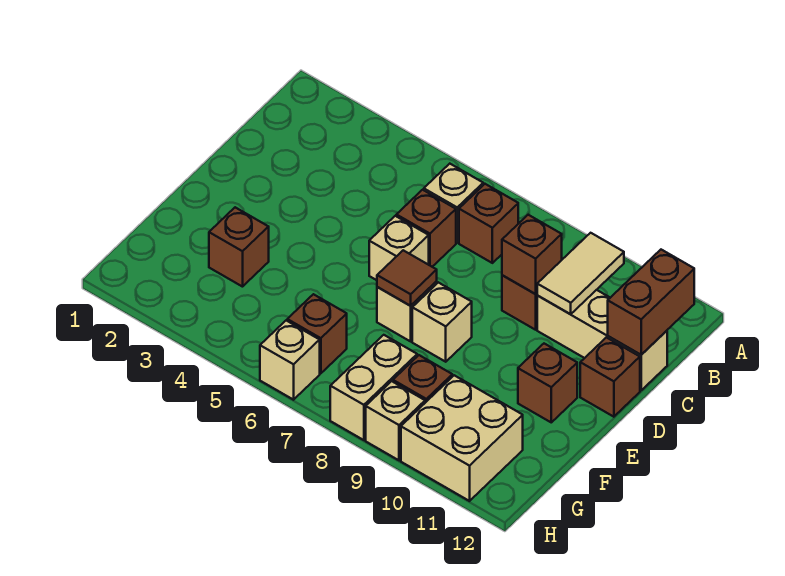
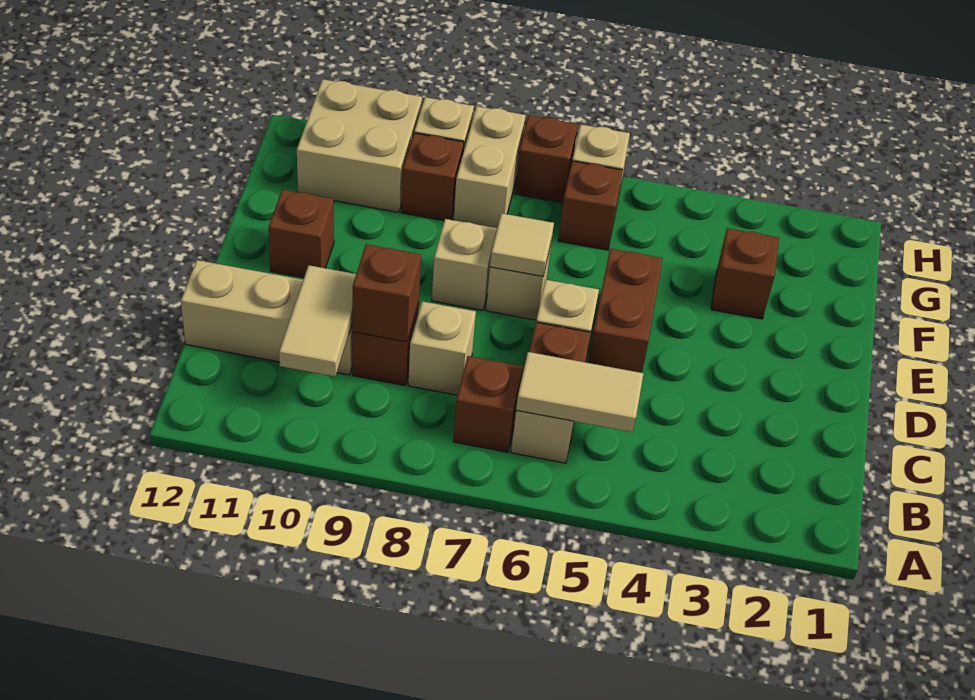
none -> tan tile B5:B6 level 2
brown brick B12:C12 level 2 -> brown brick D5:E5 level 1
none -> tan brick C8 level 1
brown brick D12 level 1 -> brown brick H7 level 1
brown tile E7 level 2 -> tan tile E7 level 2

